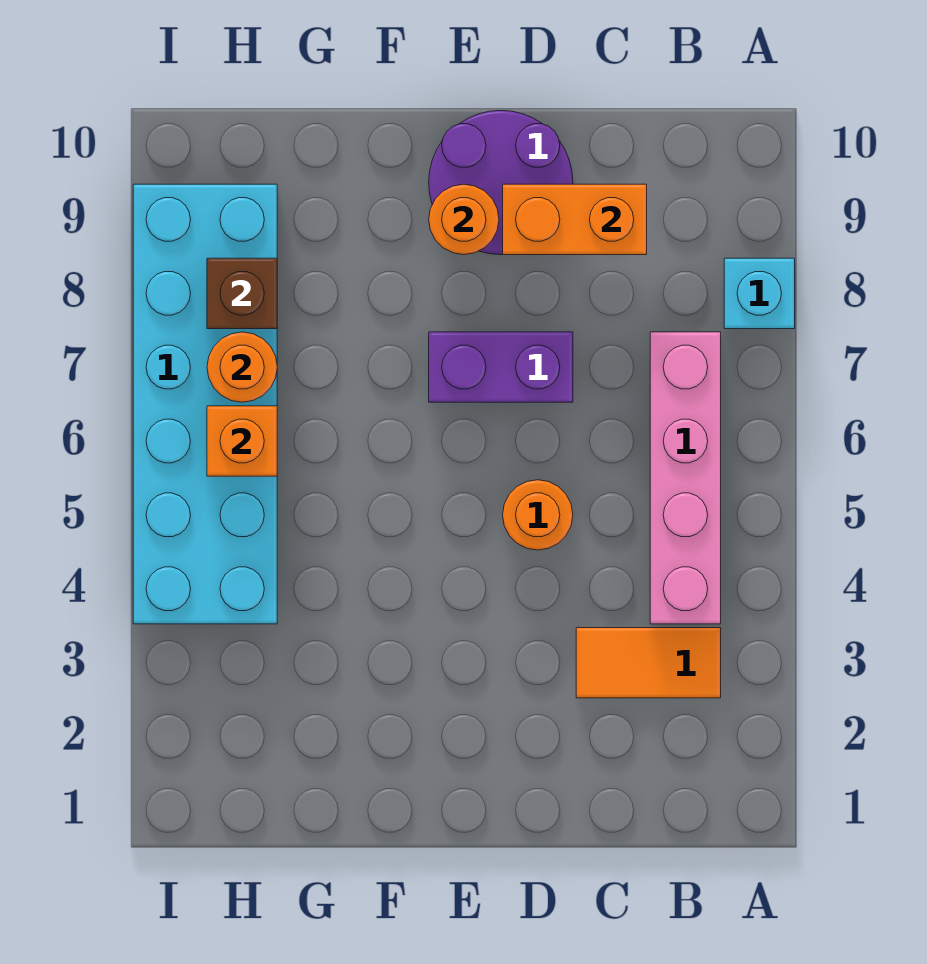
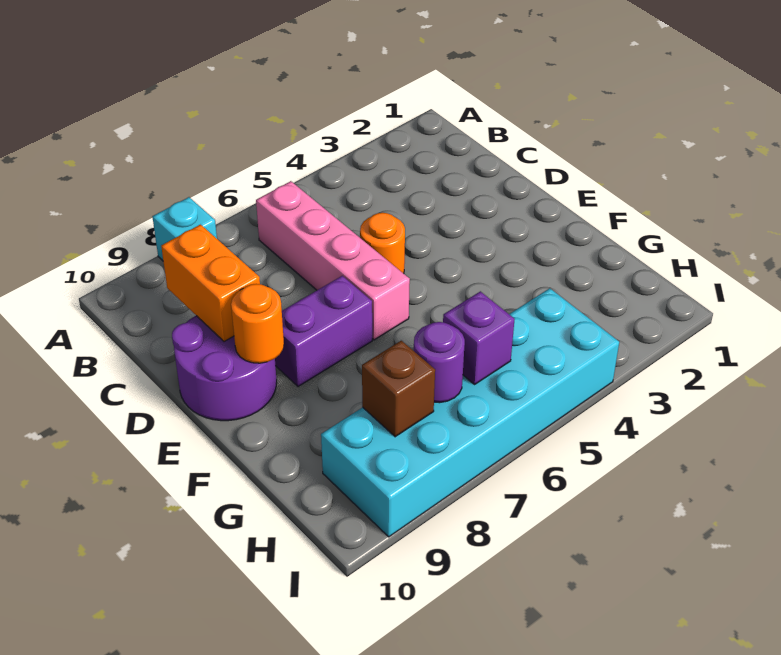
orange tile B3:C3 level 1 -> none
pink brick B4:B7 level 1 -> pink brick B6:E6 level 1
purple brick D7:E7 level 1 -> purple brick E7:E8 level 1
orange brick H6 level 2 -> purple brick H6 level 2
orange round brick H7 level 2 -> purple round brick H7 level 2

